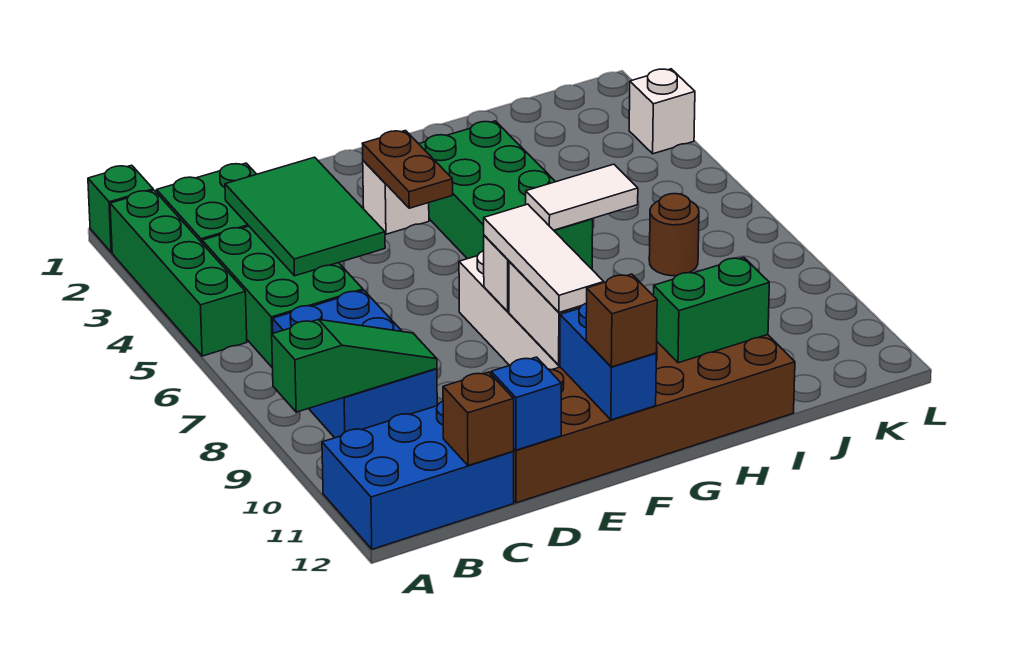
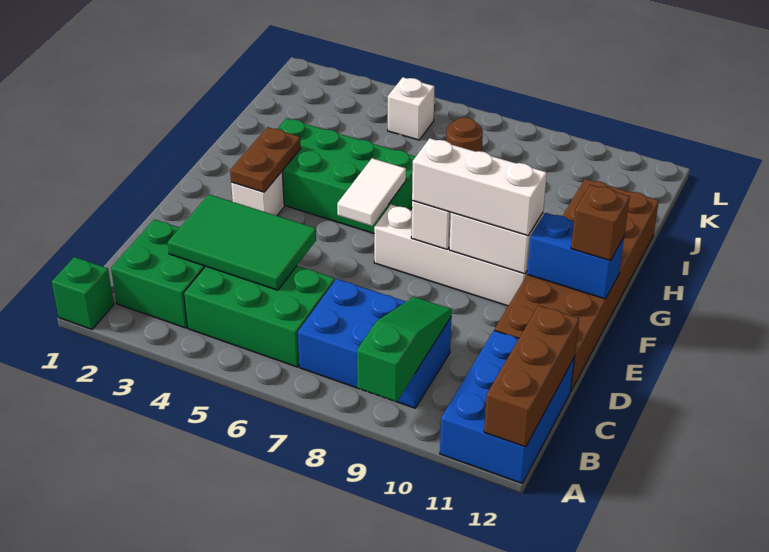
green brick A2:A5 level 1 -> none
brown brick C12 level 2 -> brown brick A12:C12 level 2
blue brick D12 level 2 -> none
brown plate F3:F4 level 2 -> brown plate F3:G3 level 2
white tile F8:F10 level 3 -> white brick F8:F10 level 3
white tile H6:I6 level 2 -> white tile F6:G6 level 2
green brick H11:I11 level 2 -> none
white brick L3 level 1 -> white brick K5 level 1

